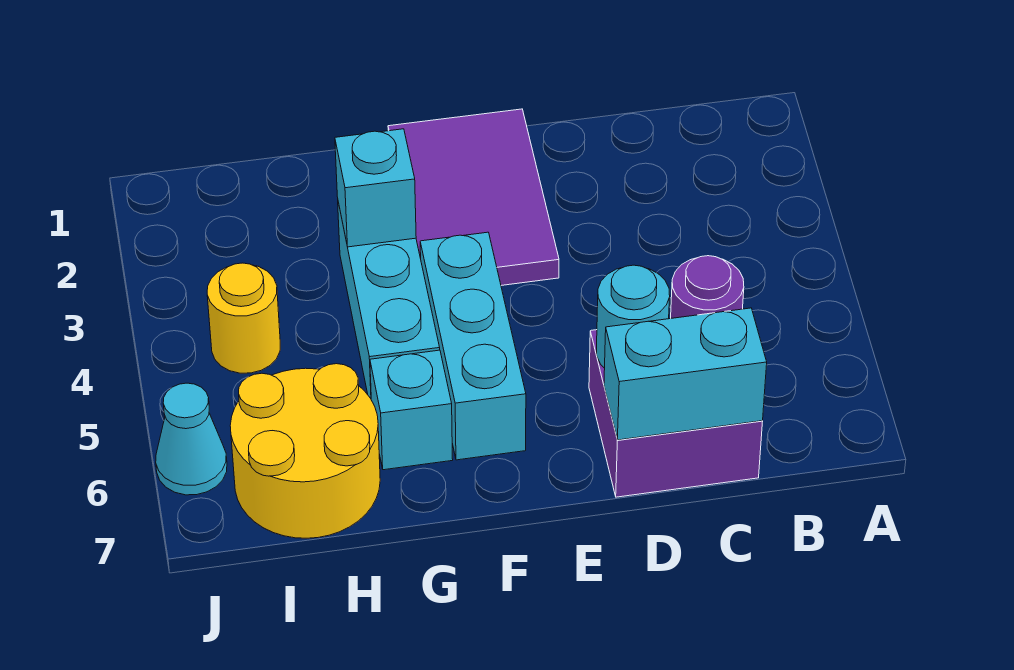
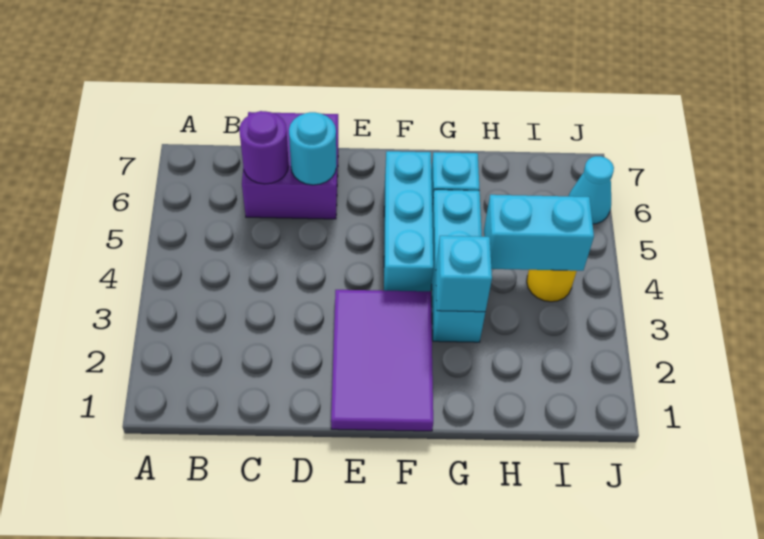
cyan brick C7:D7 level 2 -> cyan brick H4:I4 level 2
yellow round brick H6:I7 level 1 -> none

